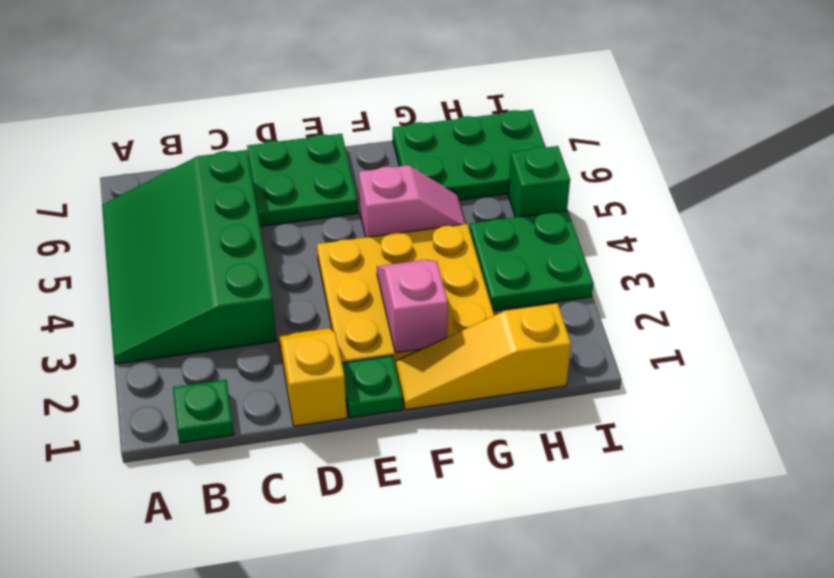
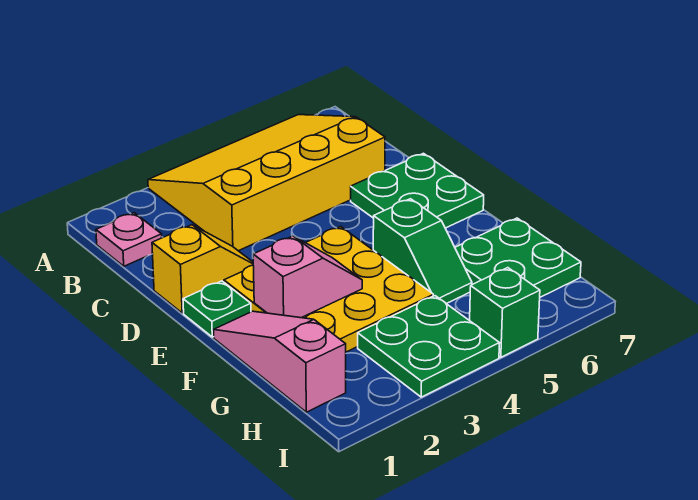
green slope A3:C6 level 1 top C -> yellow slope A3:C6 level 1 top C
green plate B1 level 1 -> pink plate B1 level 1
yellow slope F1:H1 level 1 top H -> pink slope F1:H1 level 1 top H
pink slope F5:G5 level 1 top F -> green slope F5:G5 level 1 top F
green plate G6:I7 level 1 -> green plate G6:H7 level 1

